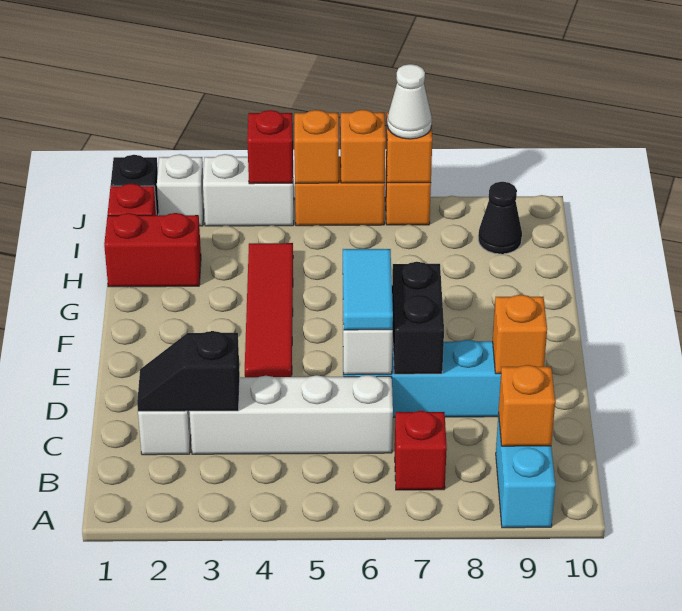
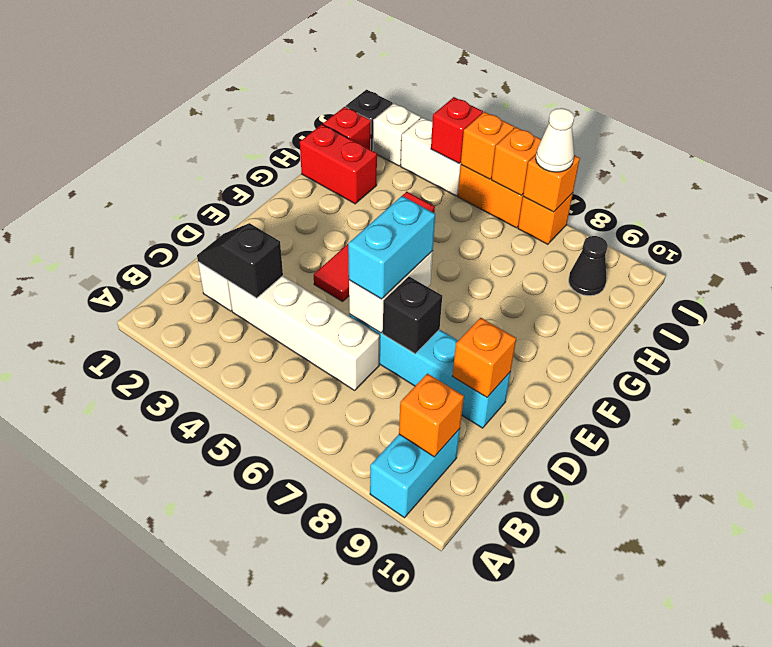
red brick B7 level 1 -> none
cyan tile D6:E6 level 3 -> cyan brick D6:E6 level 3
black brick D7:E7 level 2 -> black brick D7 level 2

